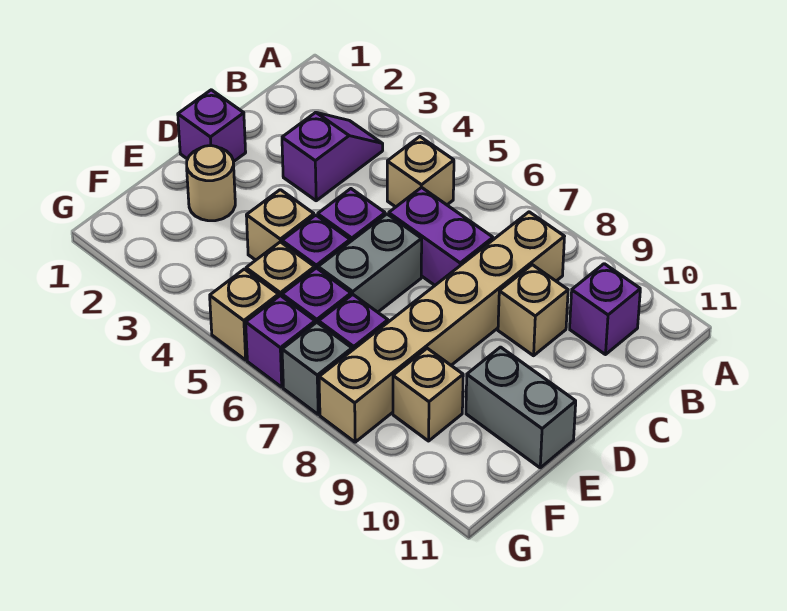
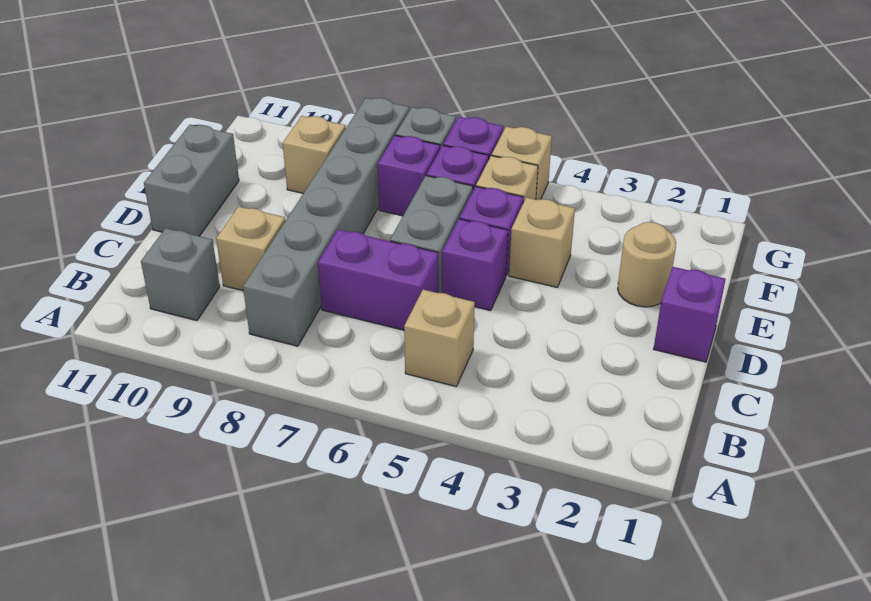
purple slope B3:C3 level 1 top C -> none
tan brick B8:G8 level 1 -> grey brick B8:G8 level 1
purple brick B10 level 1 -> grey brick B10 level 1
grey brick E10:E11 level 1 -> grey brick D11:E11 level 1

